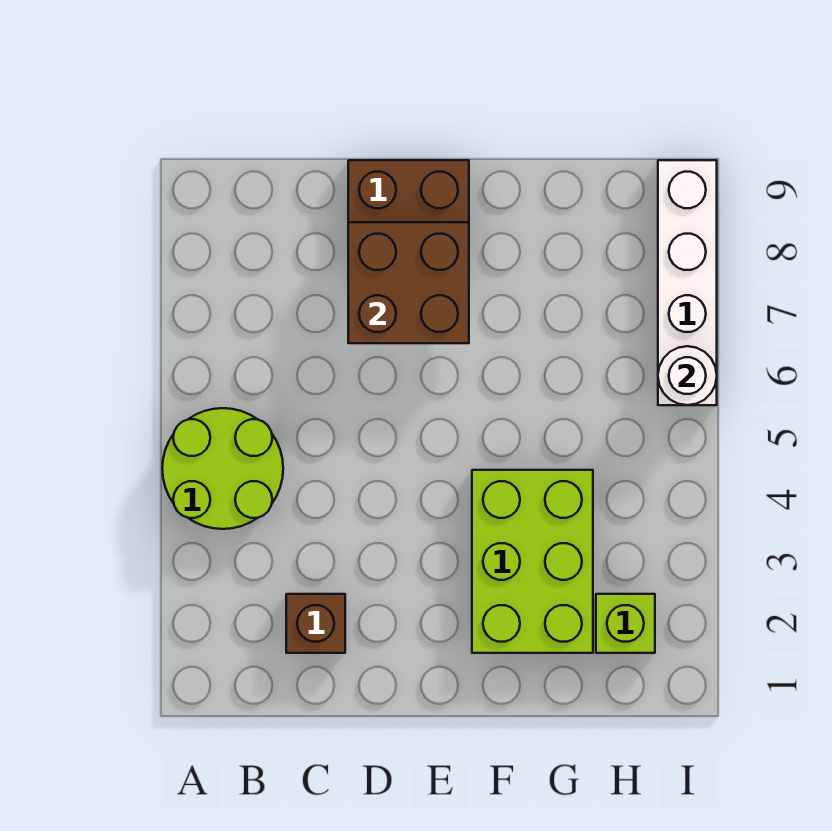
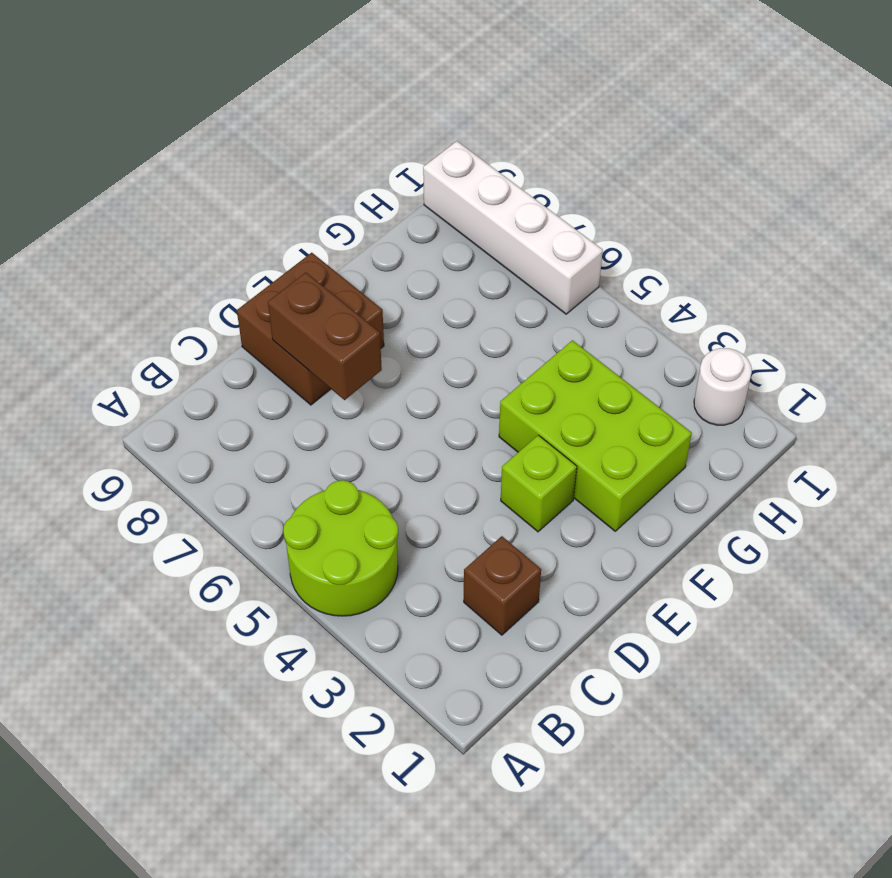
brown brick D7:E8 level 2 -> brown brick D7:D8 level 2
lime brick H2 level 1 -> lime brick E3 level 1
white round brick I6 level 2 -> white round brick I2 level 1

